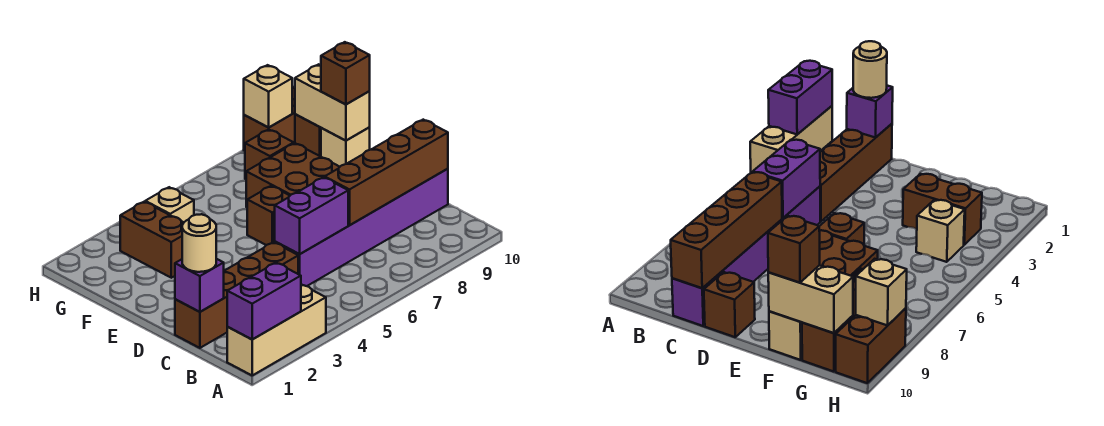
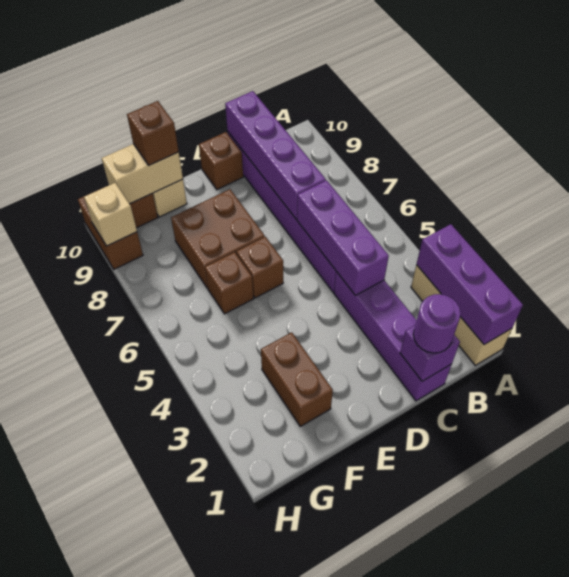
purple brick A1:A2 level 2 -> purple brick A1:A3 level 2
brown brick C1:C4 level 1 -> purple brick C1:C4 level 1
tan round brick C1 level 3 -> purple round brick C1 level 3
purple brick C5:C6 level 2 -> purple brick C4:C6 level 2
brown brick C7:C10 level 2 -> purple brick C7:C10 level 2
brown brick F3:G3 level 1 -> brown brick F2:F3 level 1
tan brick G4 level 1 -> none
brown brick G8 level 1 -> brown brick F6 level 1

